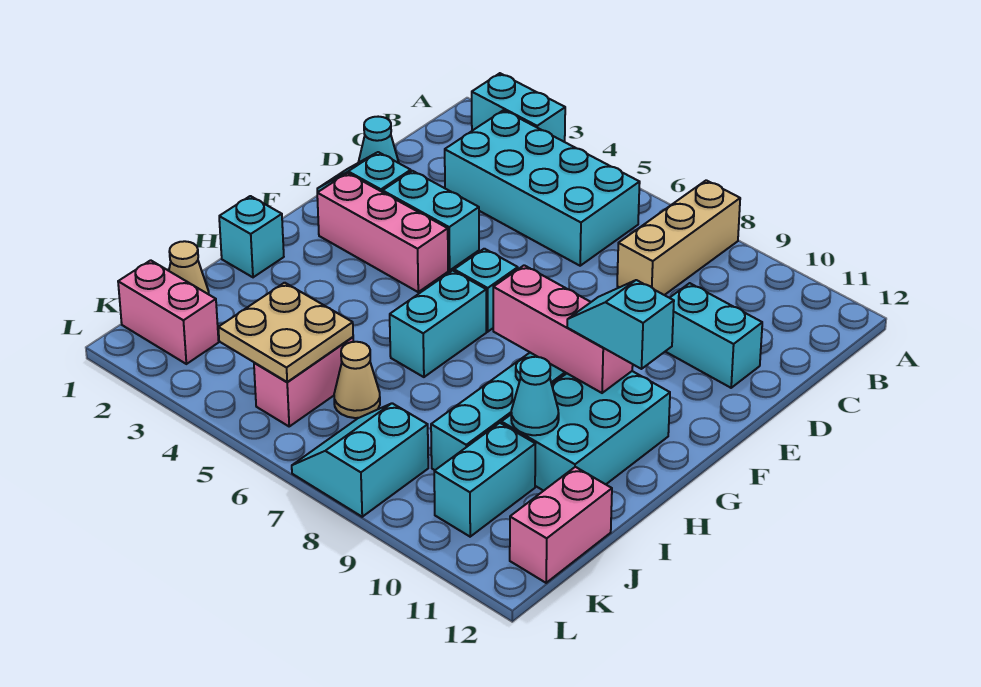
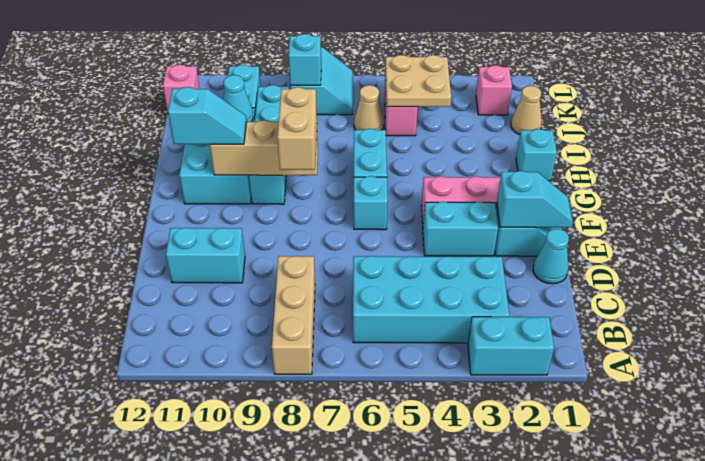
none -> cyan slope E1:E2 level 2 top 2
none -> tan brick F8:G8 level 3
pink brick G8:G10 level 2 -> tan brick G8:G10 level 2
pink brick J12:K12 level 1 -> pink brick K12 level 1
pink brick K1:K2 level 1 -> pink brick K2 level 1
none -> cyan brick K8 level 2

